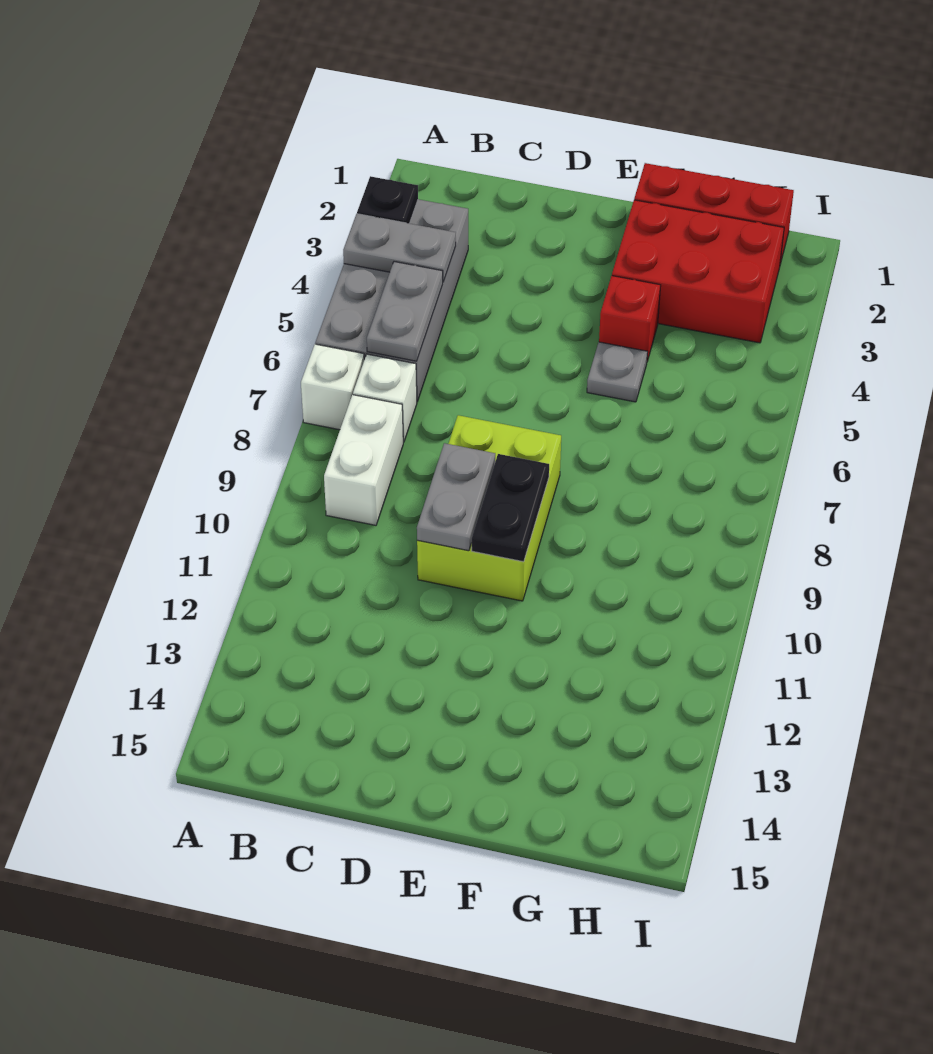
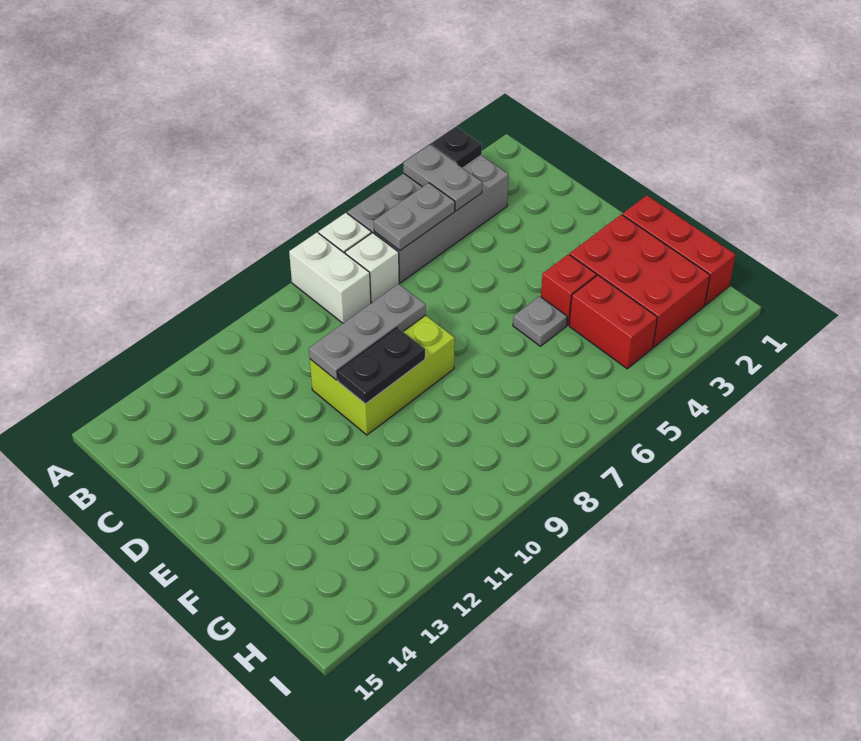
white brick B8:B9 level 1 -> white brick A8:B8 level 1
grey plate D9:D10 level 2 -> grey plate D8:D10 level 2
none -> red brick G4:H4 level 1

